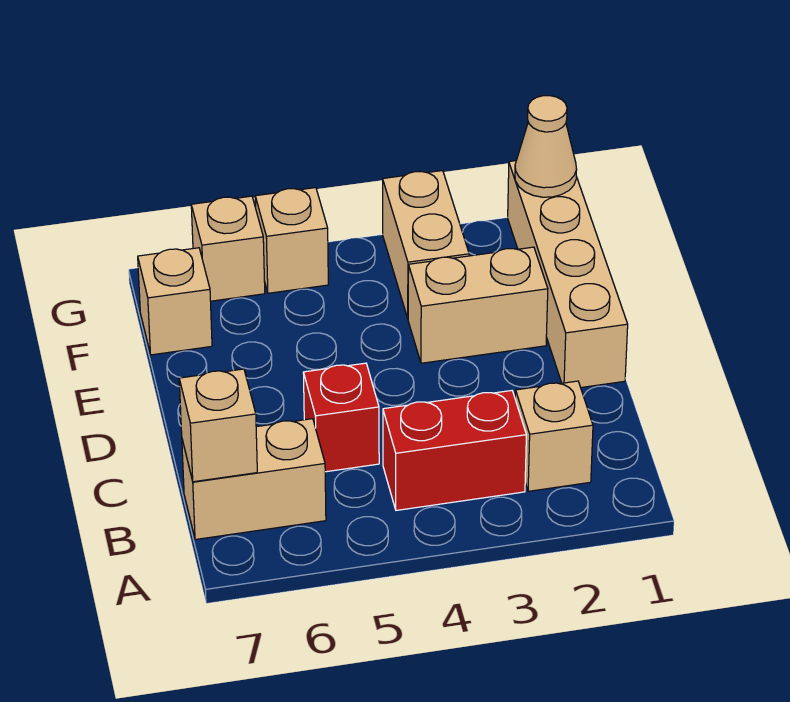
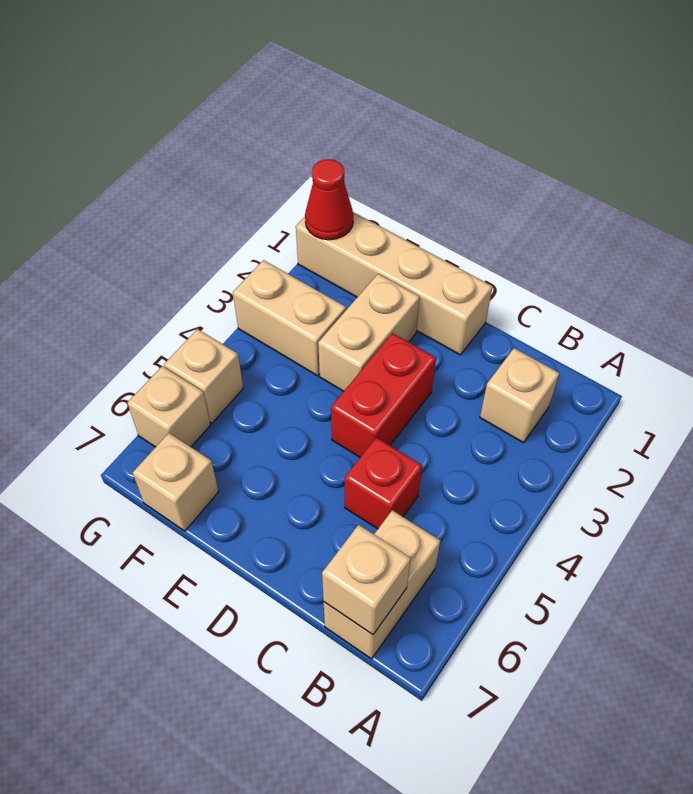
red brick B3:B4 level 1 -> red brick D3:D4 level 1
tan cone G1 level 2 -> red cone G1 level 2

